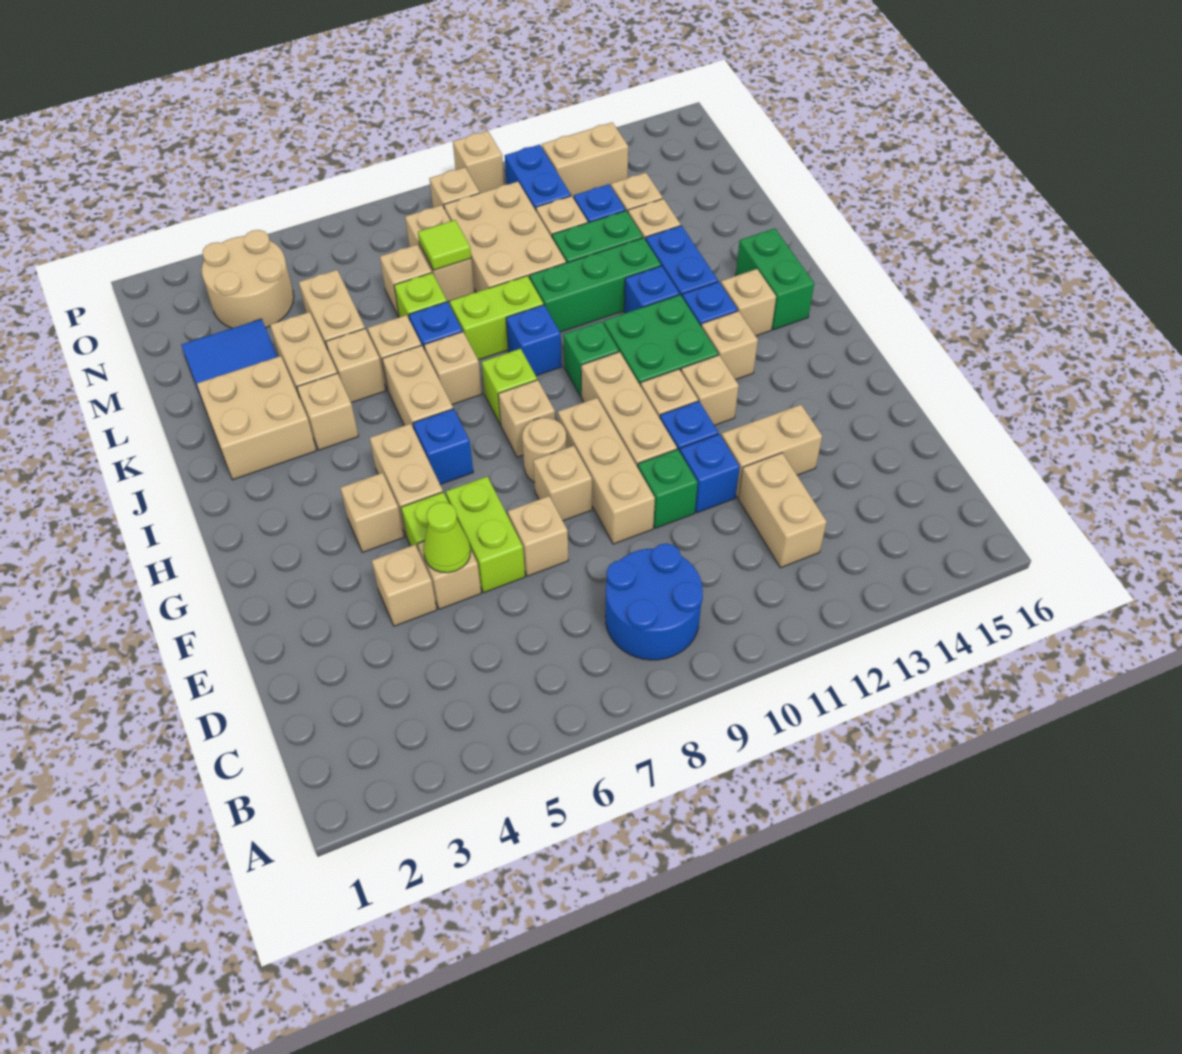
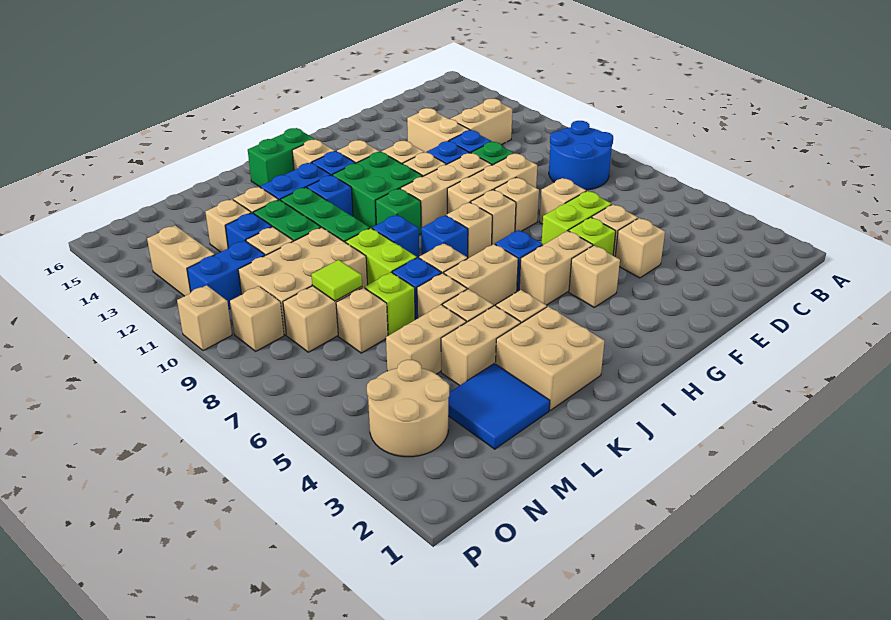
lime cone E5 level 2 -> none
tan round brick G8 level 1 -> tan brick G8 level 1
lime brick I8 level 1 -> blue brick I8 level 1

